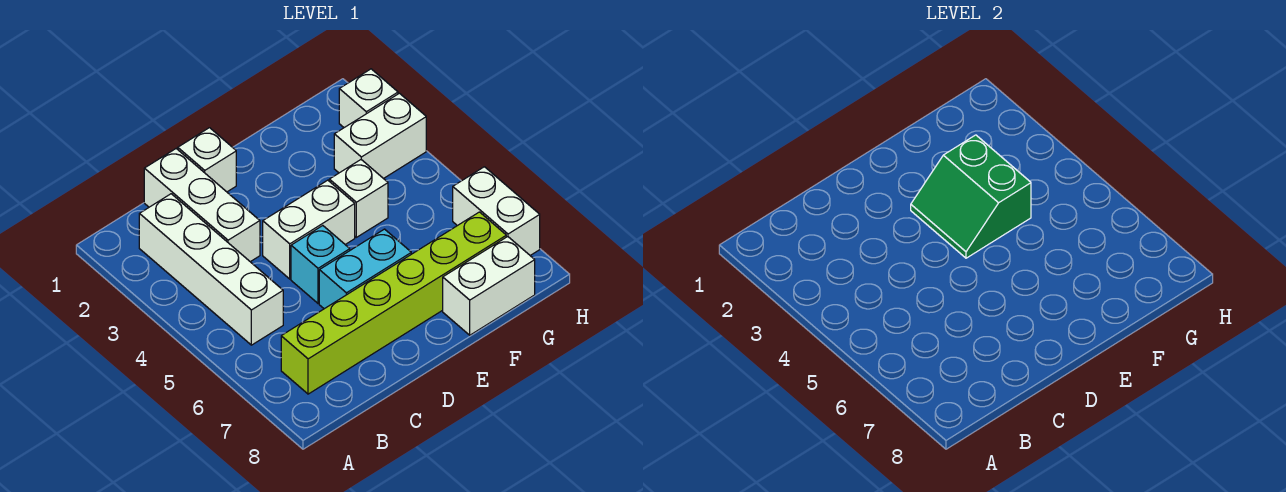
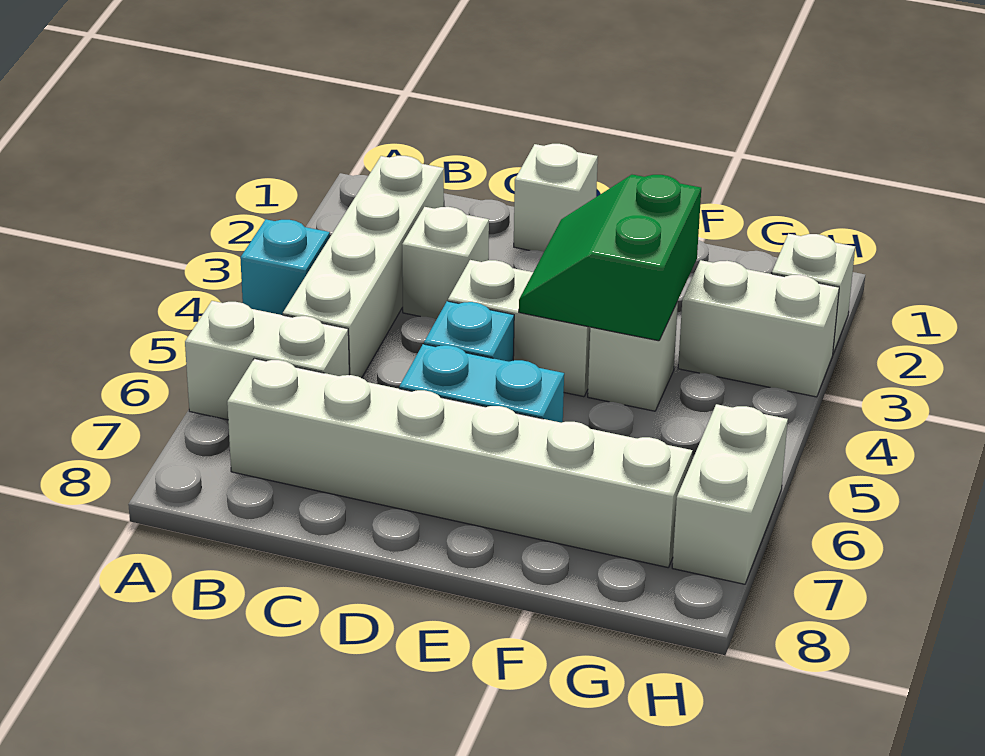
none -> cyan brick A4 level 1
lime brick B7:G7 level 1 -> white brick B7:G7 level 1
white brick C1:C3 level 1 -> white brick C3 level 1
white brick F8:G8 level 1 -> white brick A6:B6 level 1

